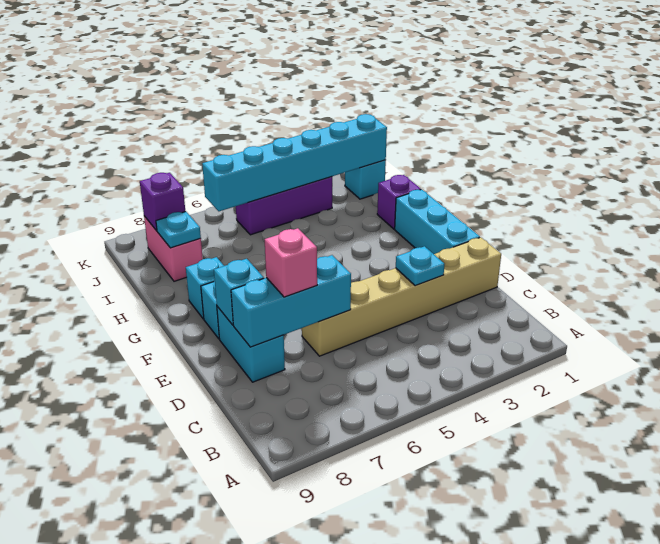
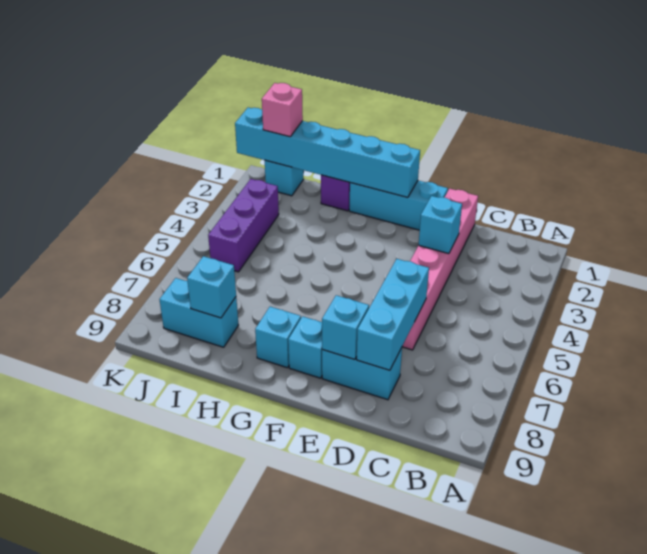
tan brick D1:D6 level 1 -> pink brick D1:D6 level 1
cyan plate D3 level 2 -> cyan brick D3 level 2
pink brick D7 level 3 -> pink brick J1 level 3
pink brick I8:J8 level 1 -> cyan brick I8:J8 level 1
cyan plate I8 level 2 -> cyan brick I8 level 2
cyan brick J1:J6 level 2 -> cyan brick F1:K1 level 2
purple brick J8 level 2 -> none

